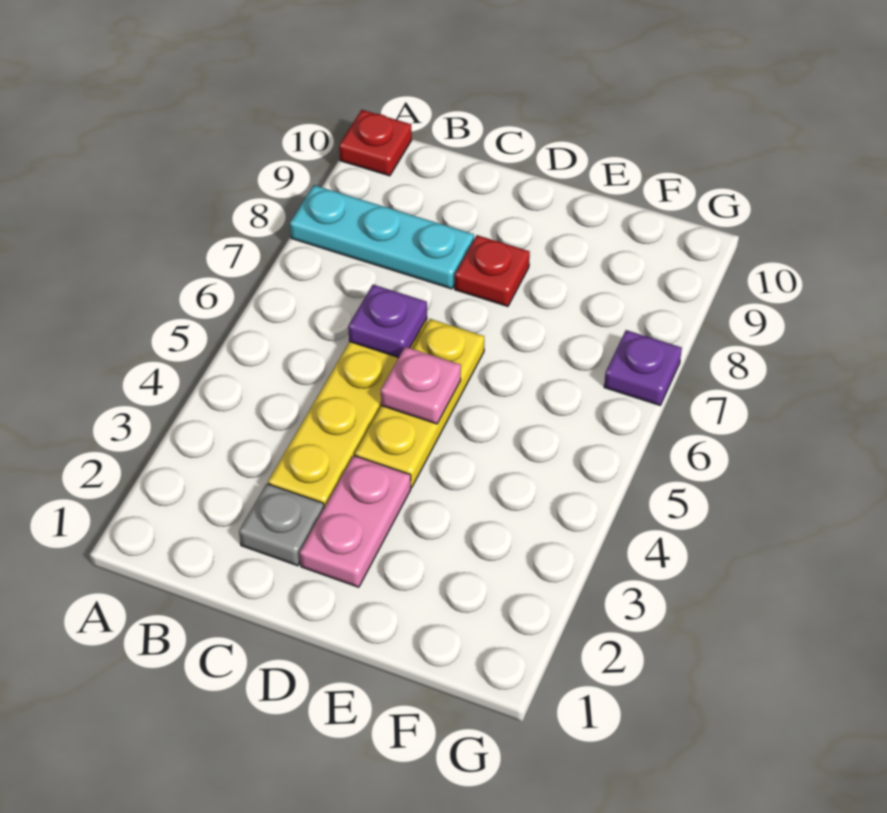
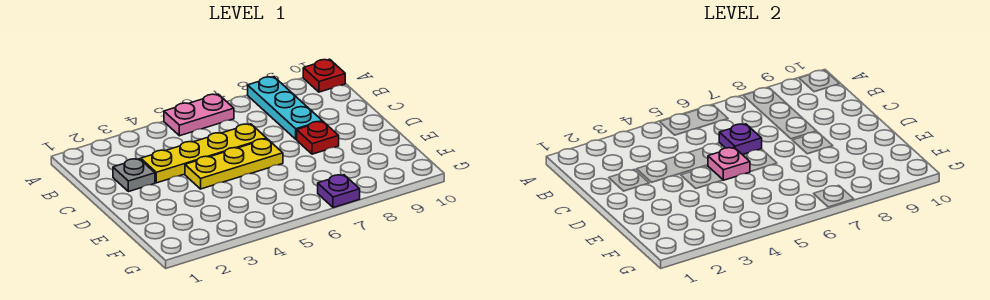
pink plate D2:D3 level 1 -> pink plate A5:A6 level 1

